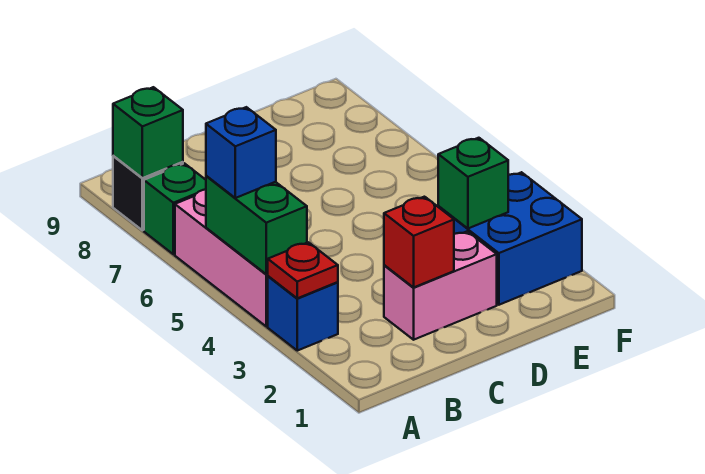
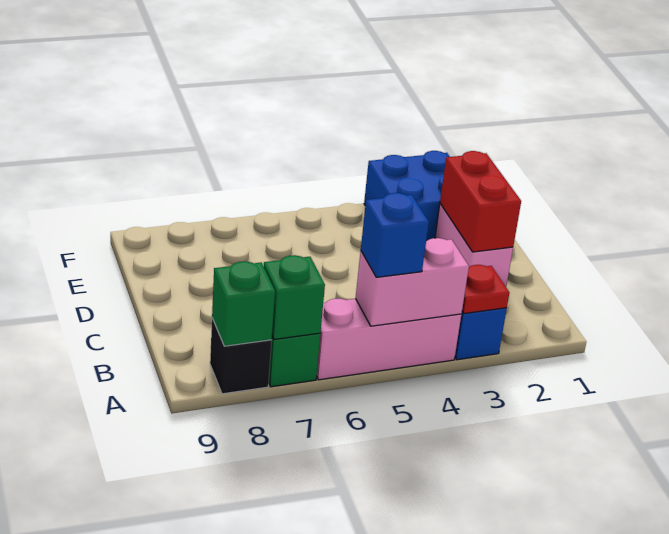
green brick A4:A5 level 2 -> pink brick A4:A5 level 2
red brick C2 level 2 -> red brick C2:D2 level 2
green brick E3 level 2 -> green brick A7 level 2

